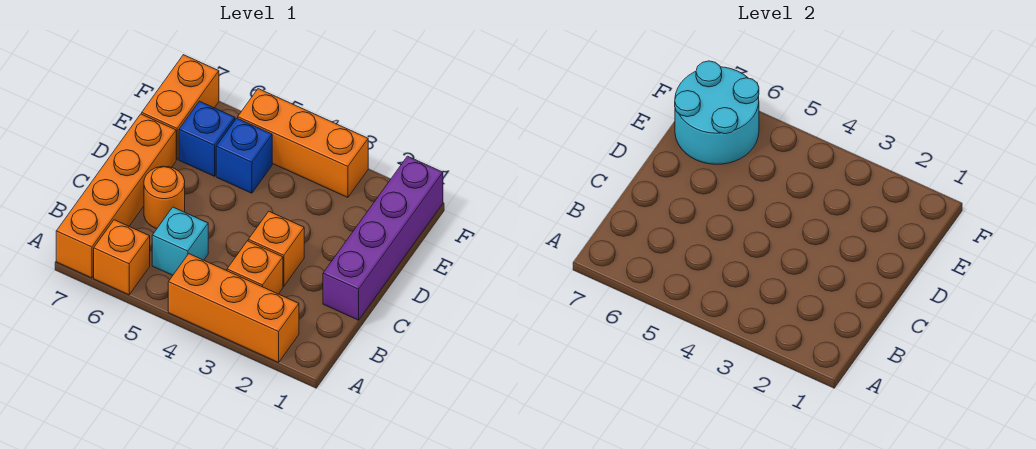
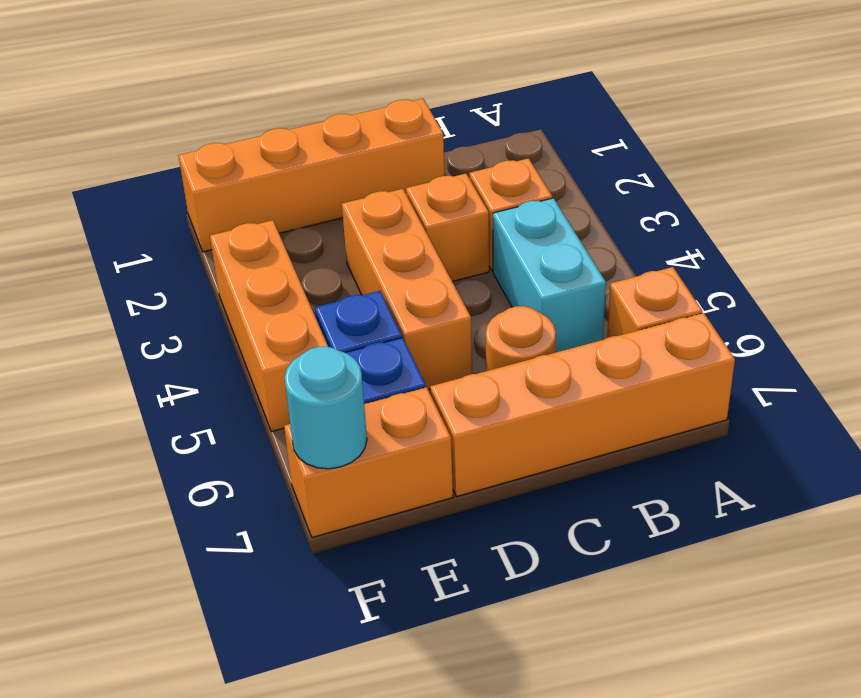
orange brick A2:A4 level 1 -> orange brick D3:D5 level 1
cyan brick B5 level 1 -> cyan brick B4:B5 level 1
purple brick C1:F1 level 1 -> orange brick C1:F1 level 1
cyan round brick E6:F7 level 2 -> cyan round brick F7 level 2

